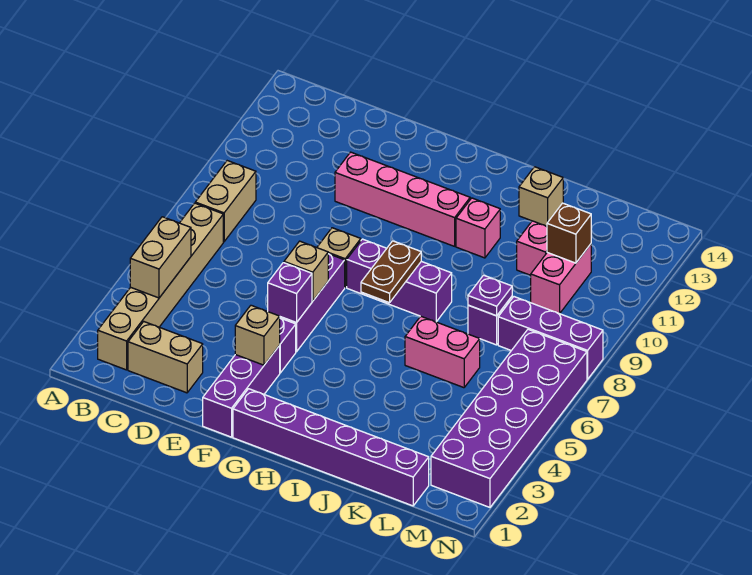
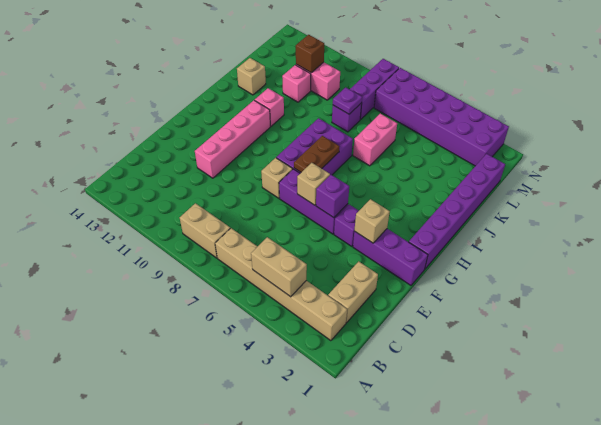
purple brick G8:I8 level 1 -> purple brick G7:I8 level 1
brown plate H7:H8 level 2 -> brown plate G7:H7 level 2

